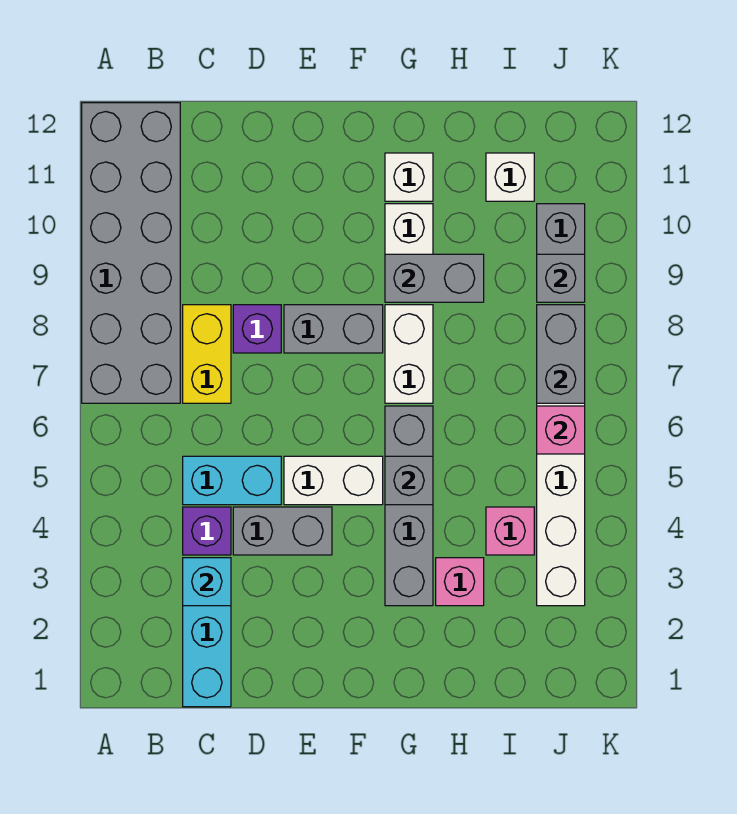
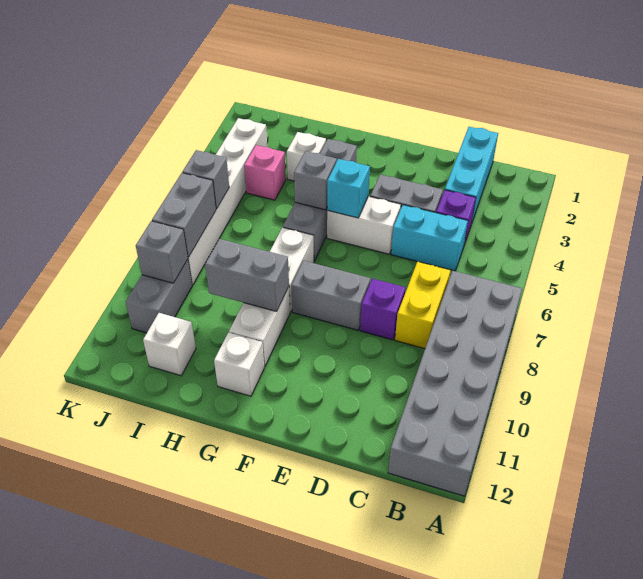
cyan brick C3 level 2 -> cyan brick F5 level 2
pink brick H3 level 1 -> white brick H3 level 1
pink brick J6 level 2 -> grey brick J6 level 2

